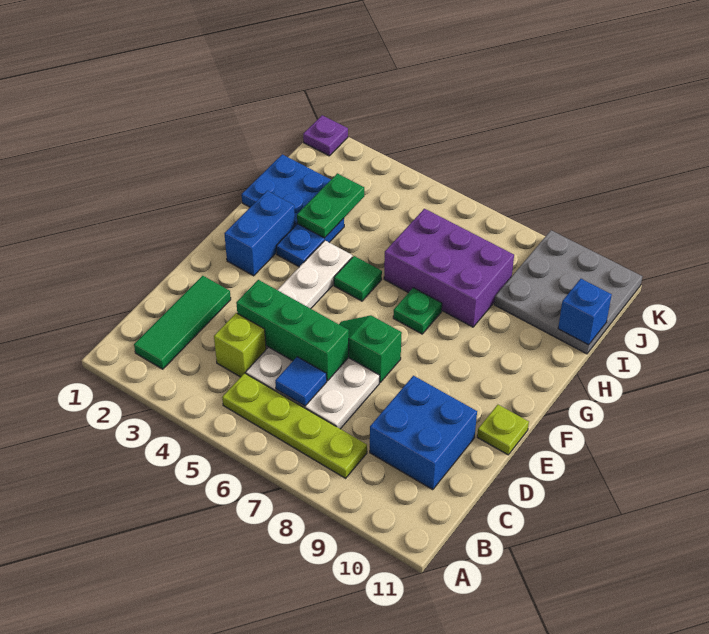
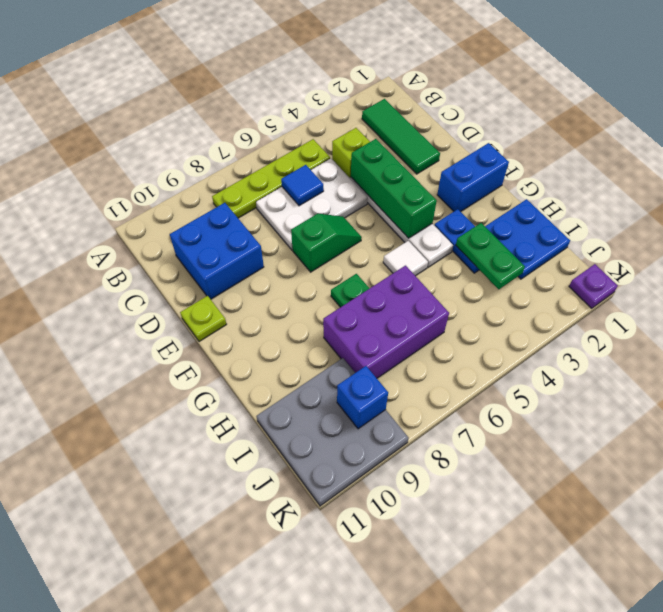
green brick D4:D6 level 2 -> green brick D4:F4 level 2
blue brick F2:G2 level 1 -> blue brick F1:F2 level 1
green tile G5 level 1 -> white tile G5 level 1
blue brick I11 level 2 -> blue brick J9 level 2

